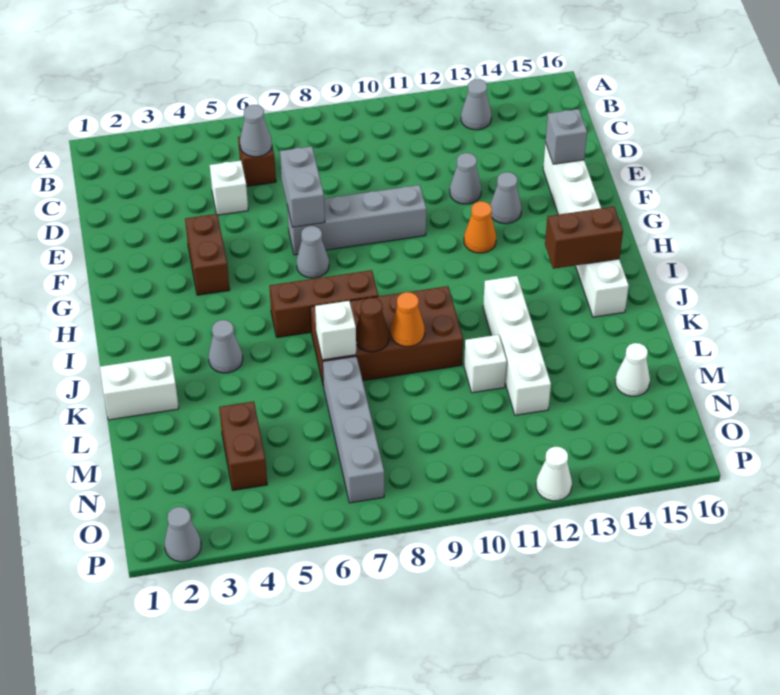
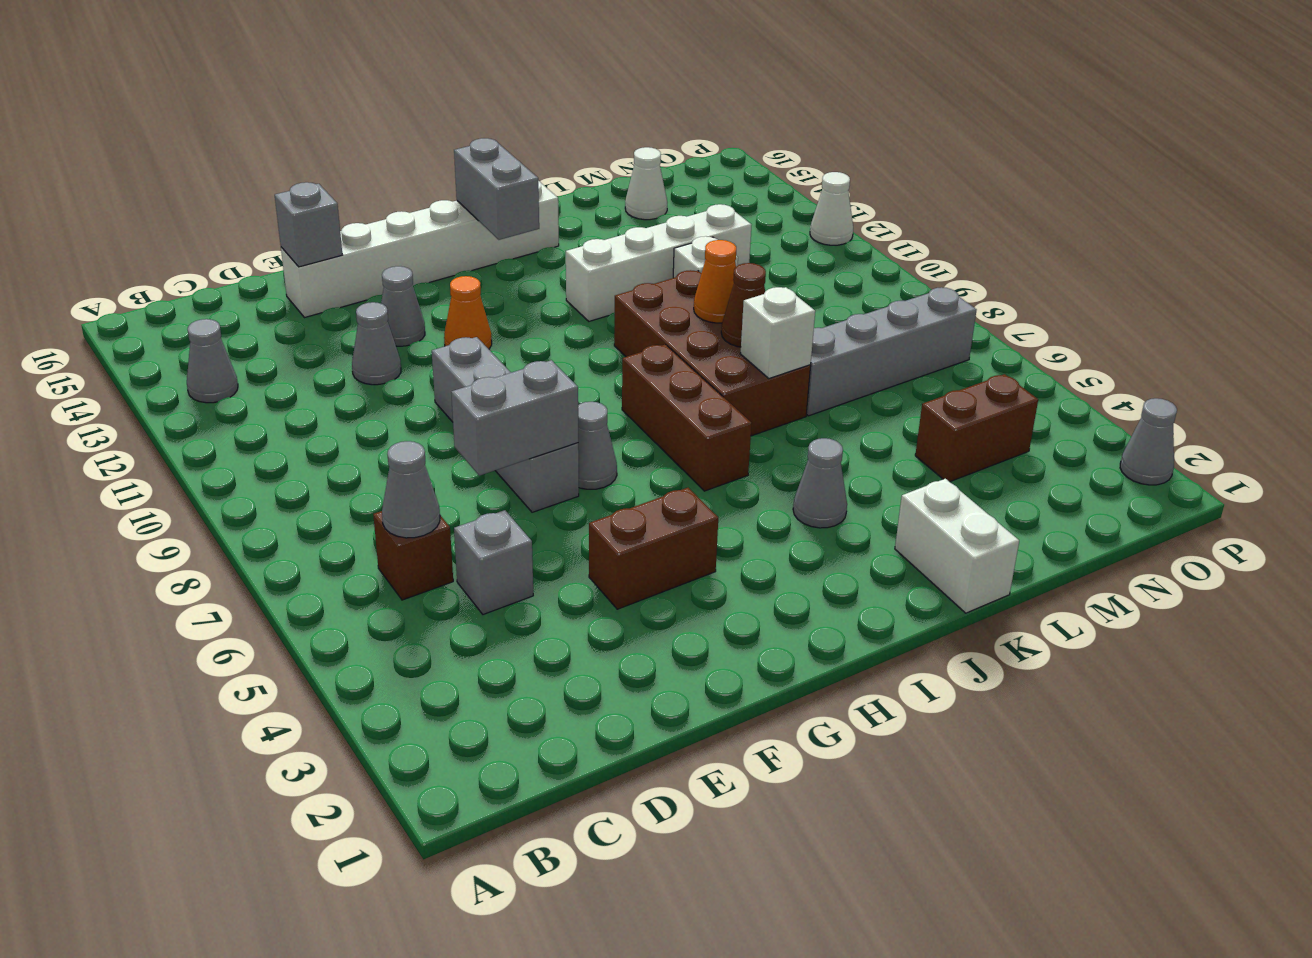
white brick D5 level 1 -> grey brick D5 level 1
brown brick I14:I15 level 2 -> grey brick I14:I15 level 2

